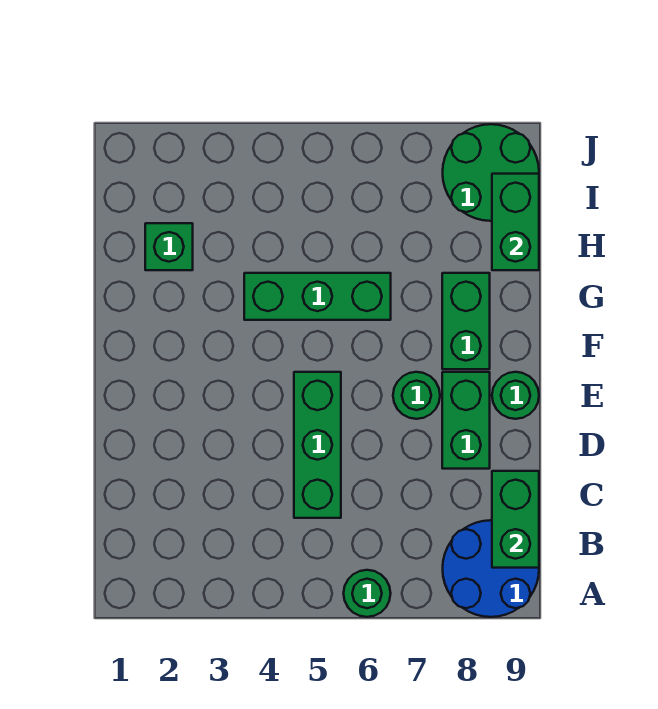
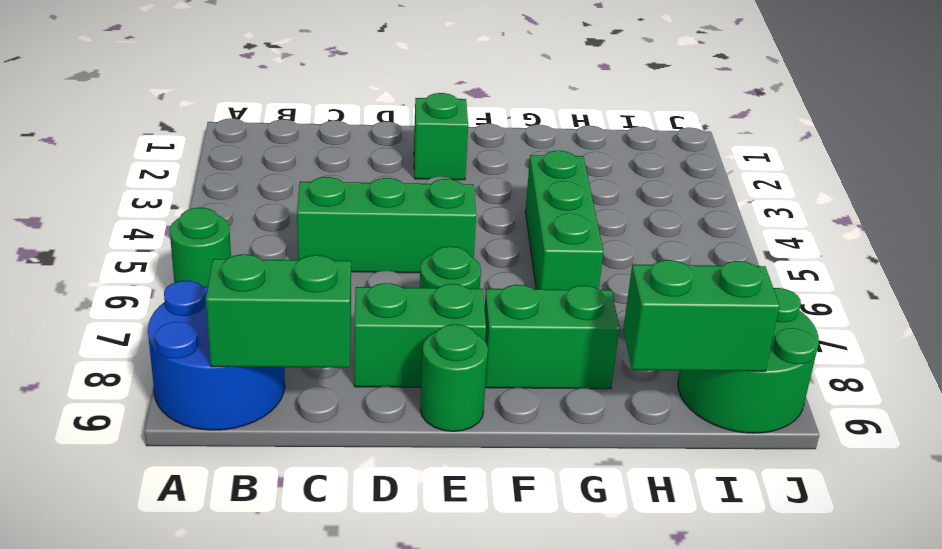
green brick H2 level 1 -> green brick E2 level 1

